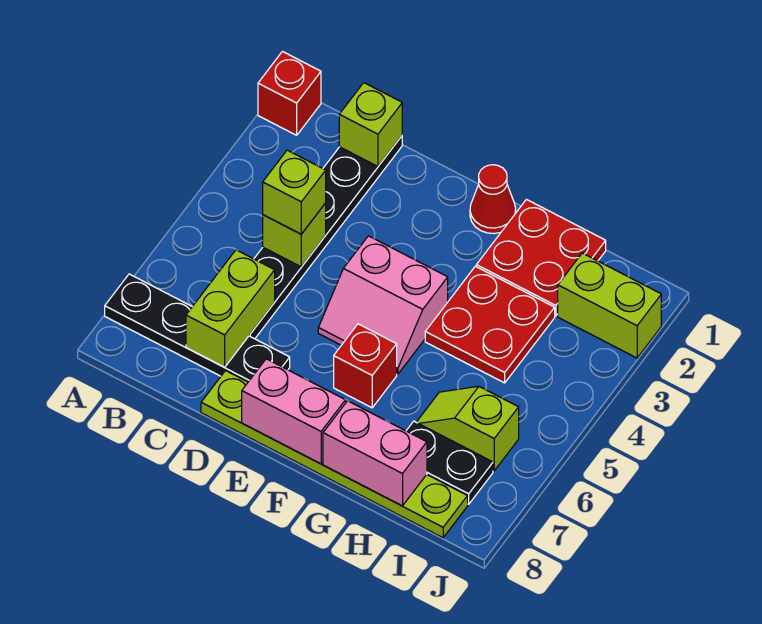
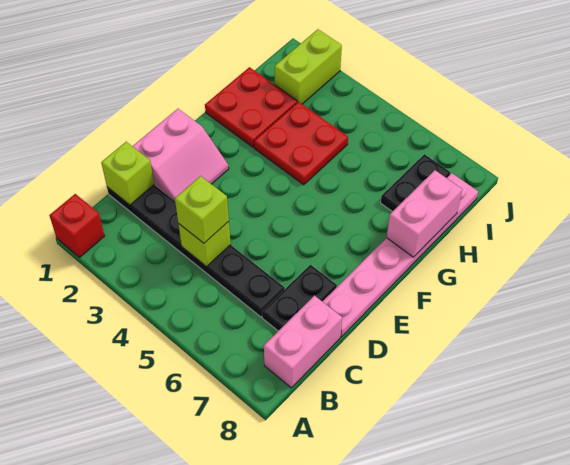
black plate A7:D7 level 1 -> black plate C7:D7 level 1
lime brick C6:C7 level 2 -> none
lime plate D8:I8 level 1 -> pink plate D8:I8 level 1
pink slope E4:F5 level 1 top 4 -> pink slope D1:E2 level 1 top 1
pink brick E8:F8 level 2 -> pink brick B8:C8 level 1
red cone F1 level 1 -> none
red brick F6 level 1 -> none
lime slope H6:I6 level 1 top I -> none

